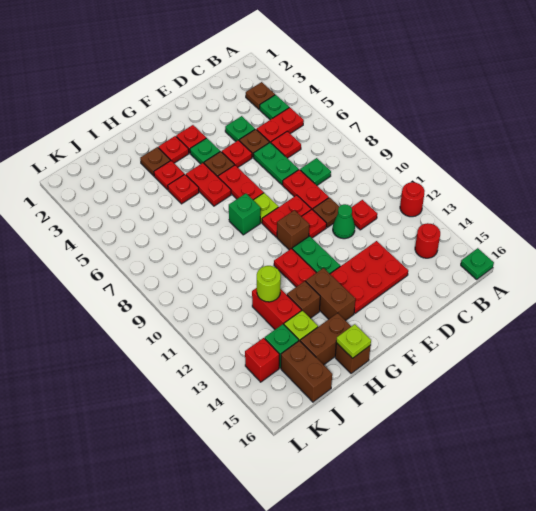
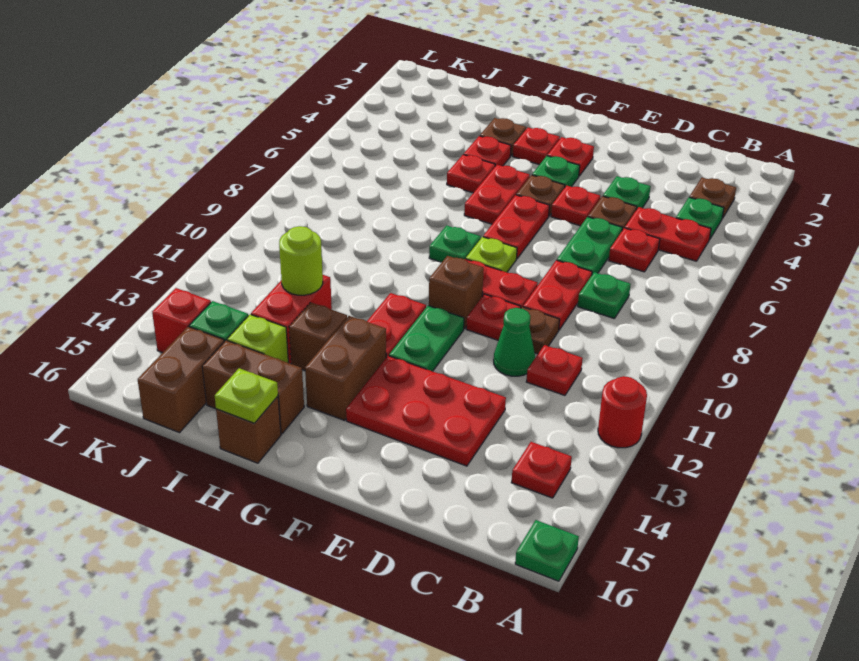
red round brick B14 level 1 -> red plate B14 level 1
green brick G8 level 1 -> green plate G8 level 1

